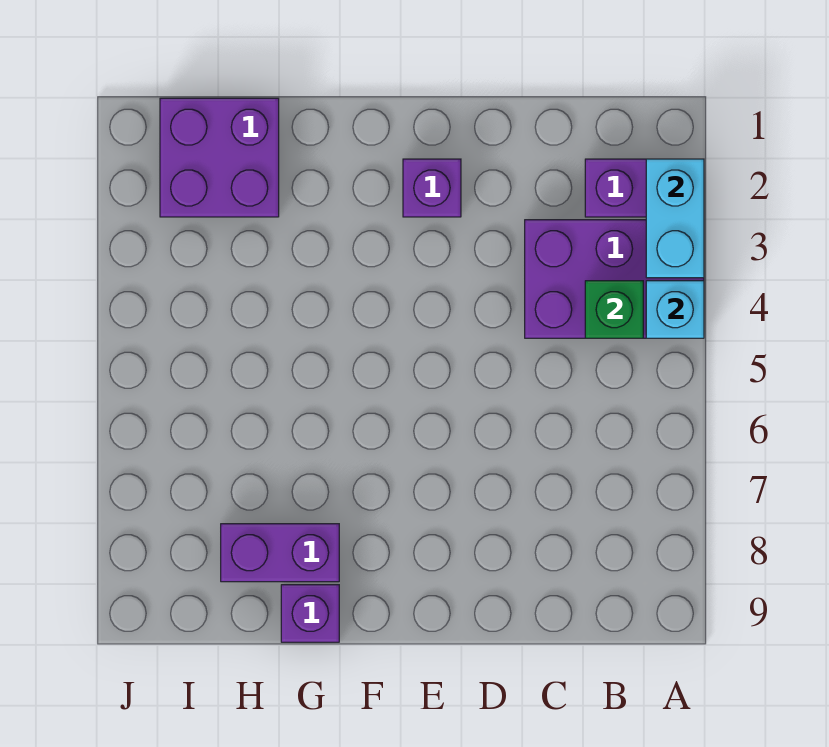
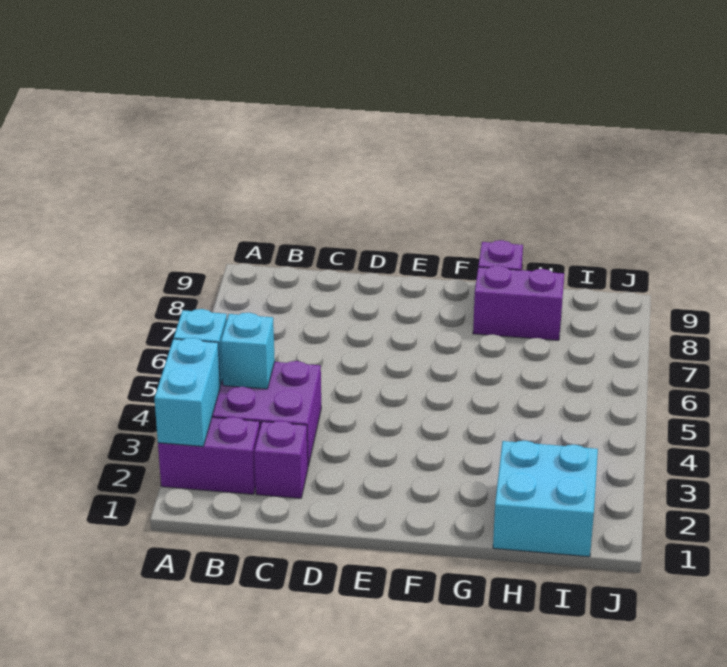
green brick B4 level 2 -> cyan brick B4 level 2
purple brick E2 level 1 -> purple brick C2 level 1
purple brick H1:I2 level 1 -> cyan brick H1:I2 level 1

